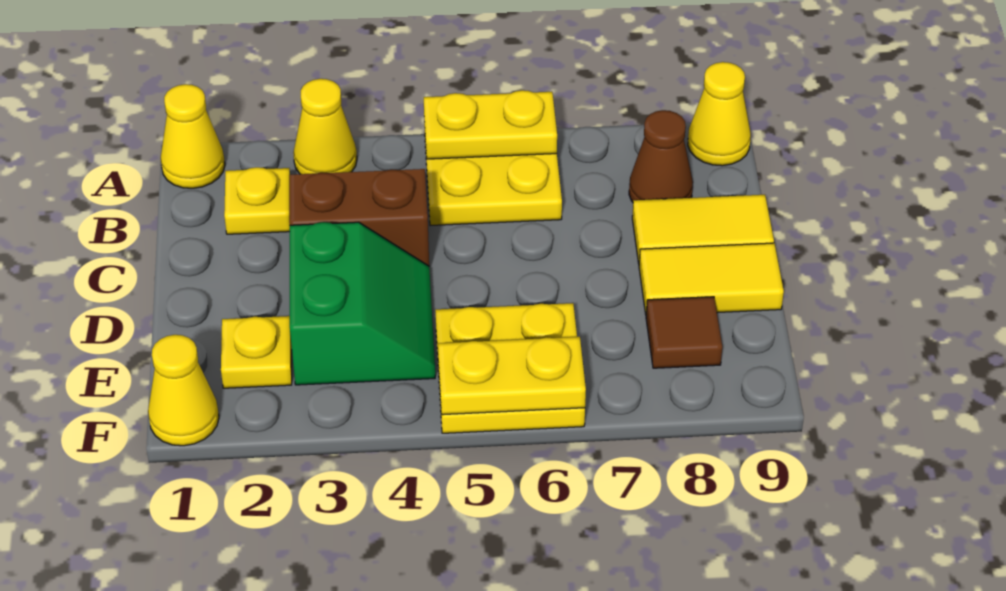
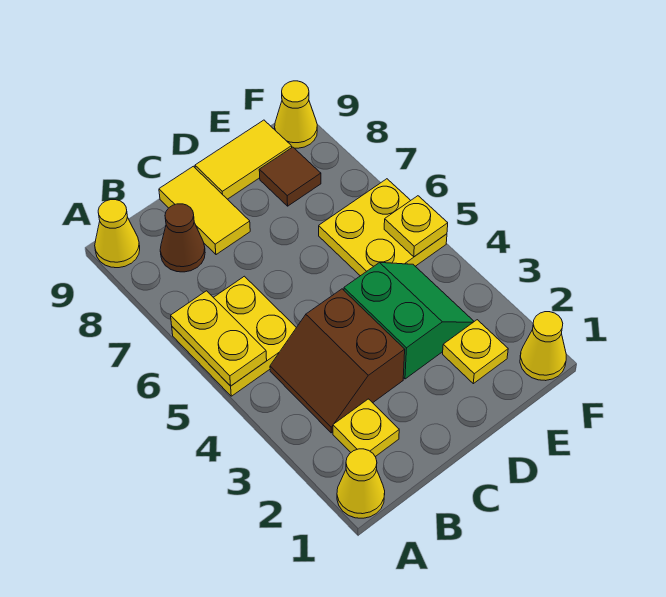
yellow cone A3 level 1 -> yellow cone F9 level 1
green slope D3:E4 level 1 top 3 -> green slope D3:E4 level 1 top D
yellow tile D8:D9 level 1 -> yellow tile D9:E9 level 1
yellow plate F5:F6 level 2 -> yellow plate F5 level 2

